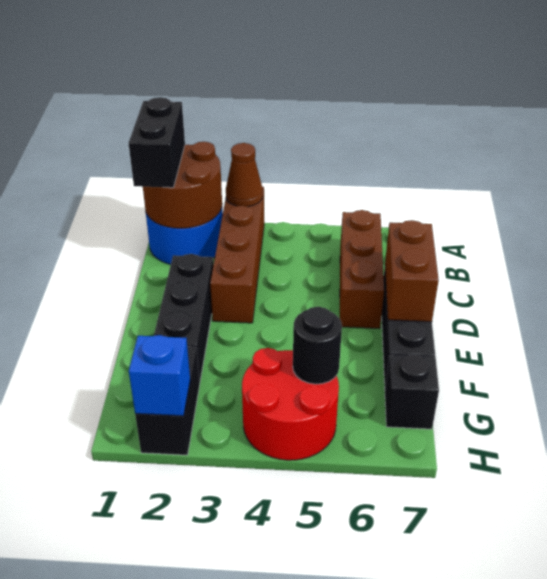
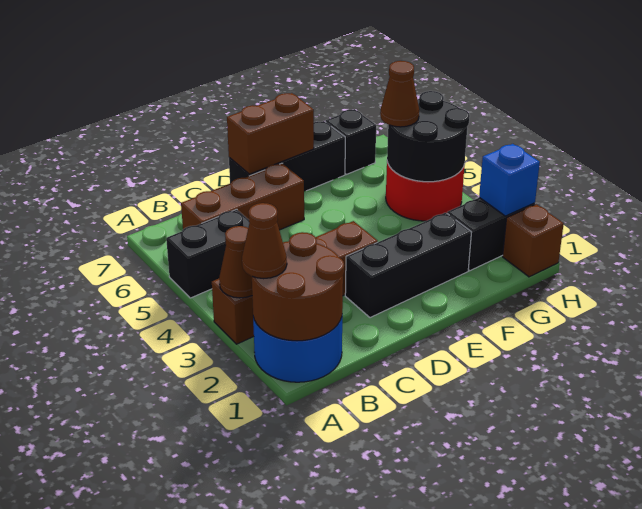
black brick A1:B1 level 3 -> black brick A5:B5 level 1
none -> brown cone A2 level 3
black round brick G5 level 2 -> black round brick G4:H5 level 2
none -> brown cone G5 level 3
none -> brown brick H1 level 1

